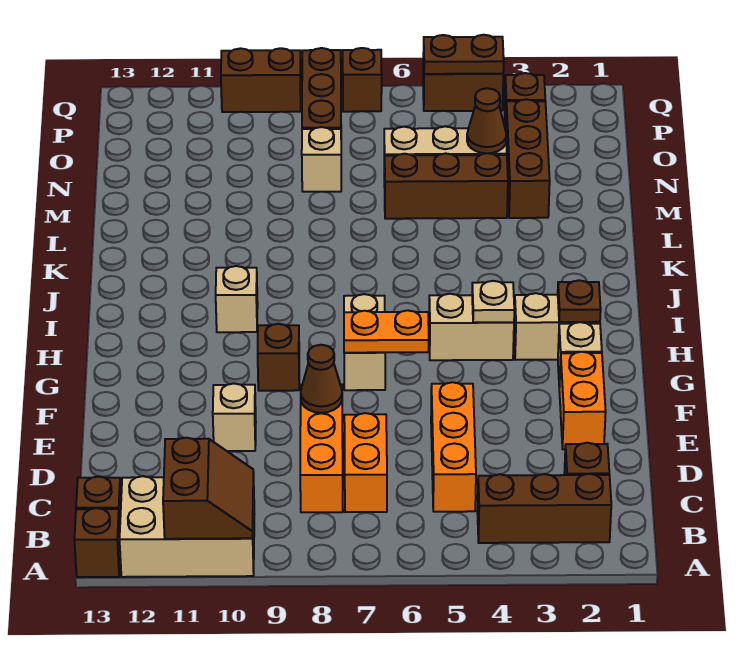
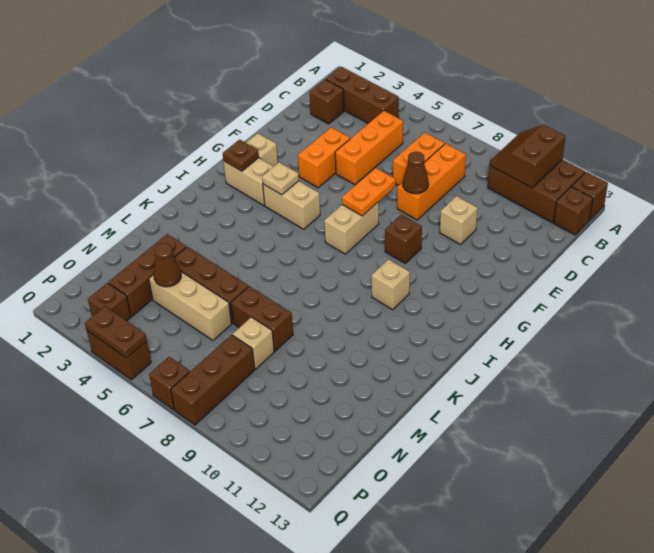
tan brick A10:B12 level 1 -> brown brick A10:B12 level 1
orange brick E2:F2 level 1 -> orange brick E4:F4 level 1
orange plate G6:G7 level 2 -> orange plate F7:G7 level 2
brown brick Q9:Q10 level 1 -> brown brick M7:M8 level 1

